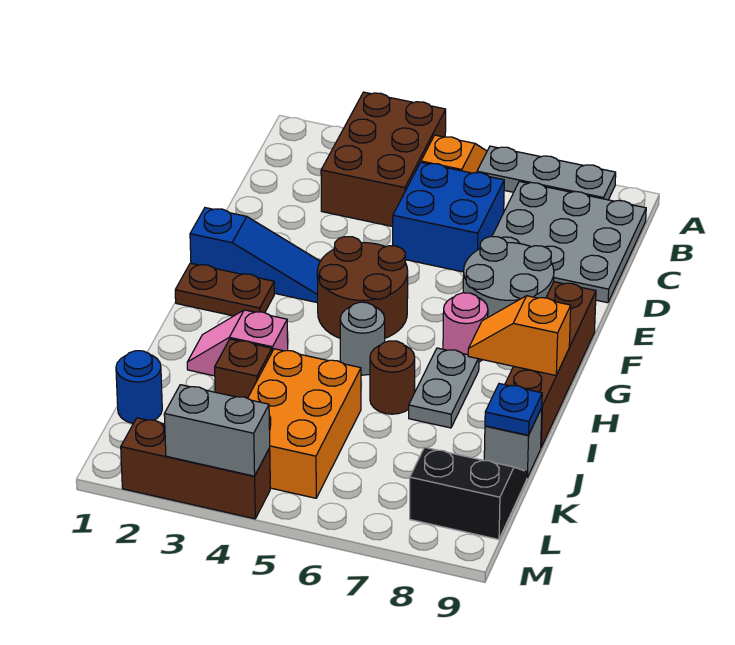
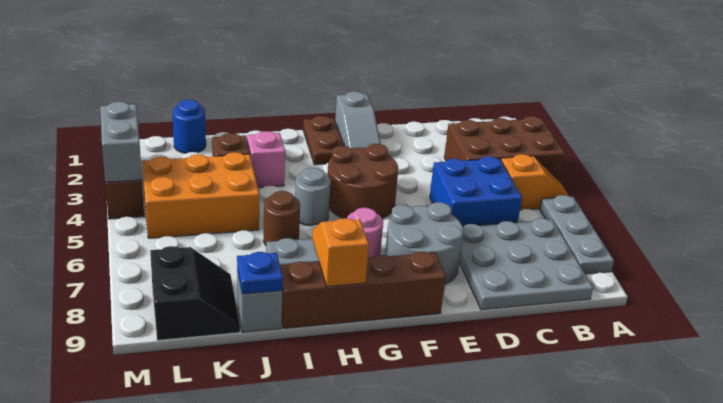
blue slope F1:F3 level 1 top 1 -> grey slope F1:F3 level 1 top 1

